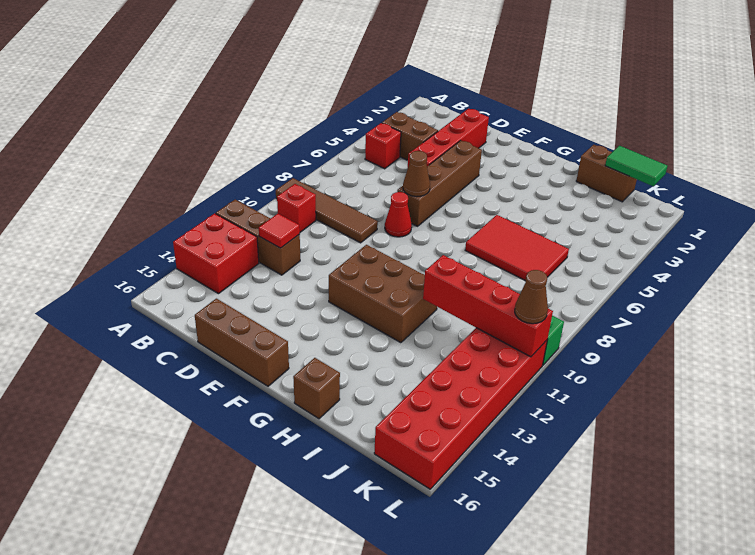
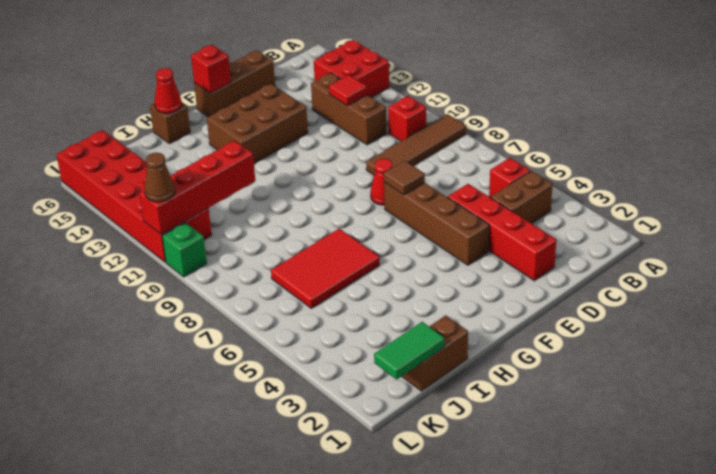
brown brick A12:C12 level 1 -> brown brick C11:C13 level 1
brown cone E7 level 2 -> brown tile E7 level 2
brown brick F11:H12 level 1 -> brown brick E13:G14 level 1
none -> red brick F16 level 2
none -> red cone H16 level 2

